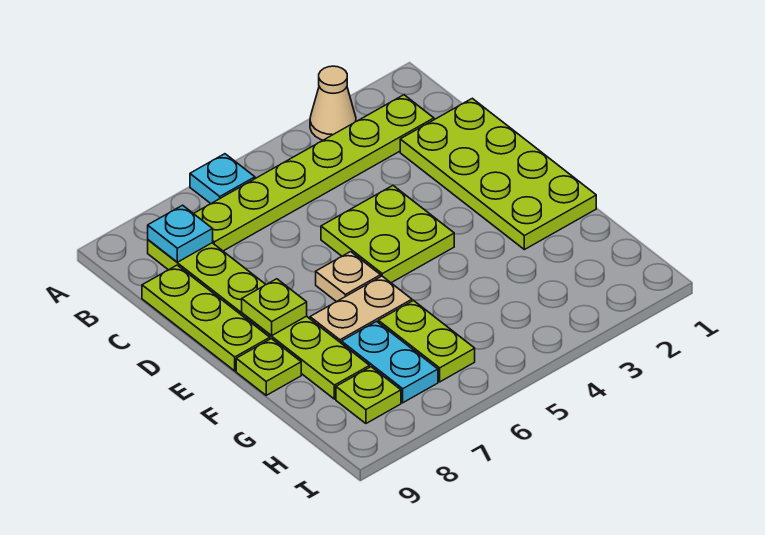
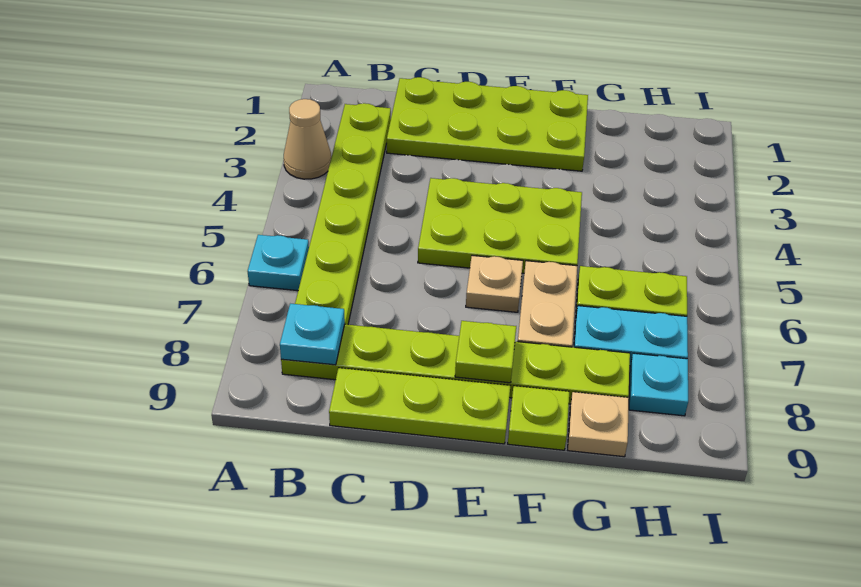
lime plate D4:E5 level 1 -> lime plate D4:F5 level 1
none -> tan plate G9 level 1
lime plate H8 level 1 -> cyan plate H8 level 1

